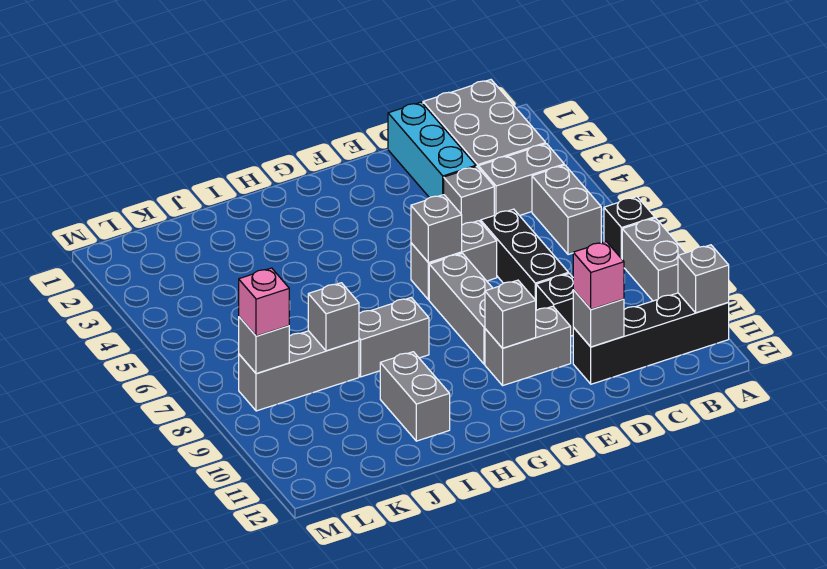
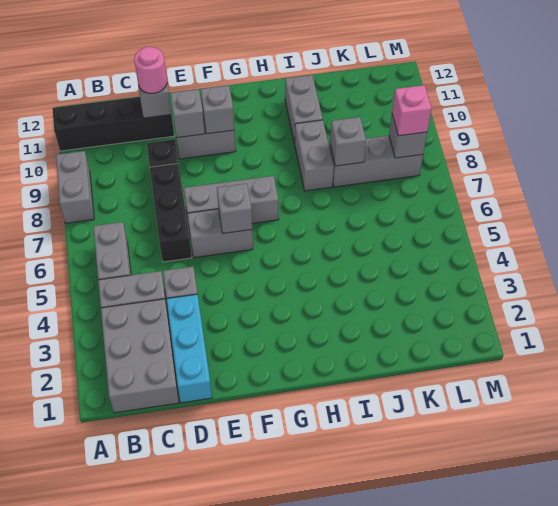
black brick A7 level 1 -> none
grey brick A11 level 2 -> grey brick E10 level 2
pink brick D11 level 3 -> pink round brick D11 level 3
grey brick F7:F9 level 1 -> grey brick E7:G7 level 1
grey brick H8:I8 level 1 -> grey brick I8:I9 level 1

